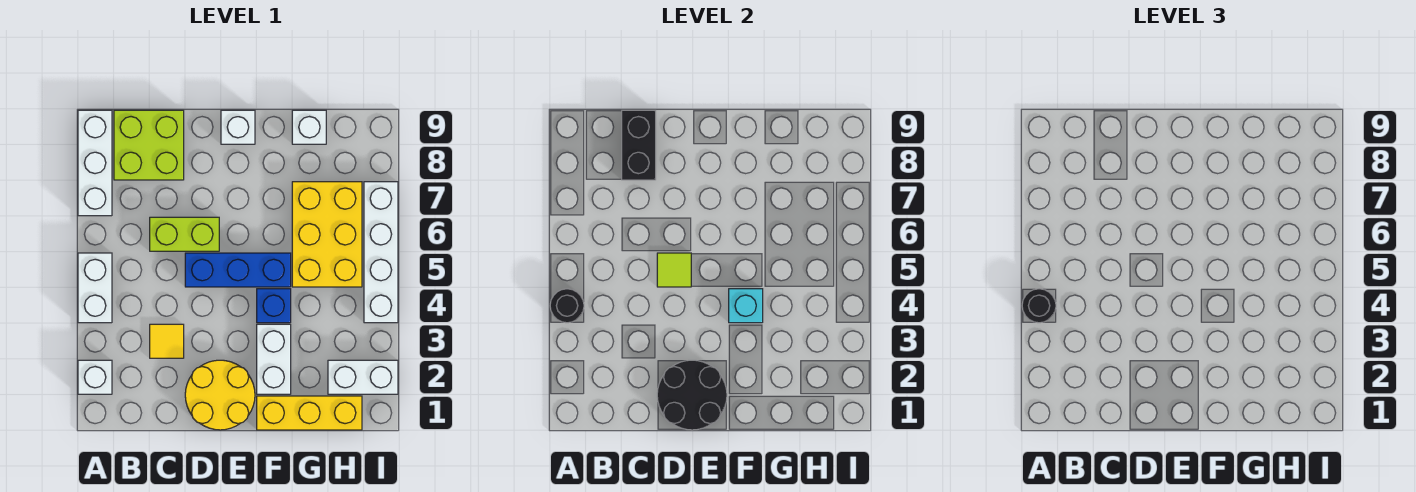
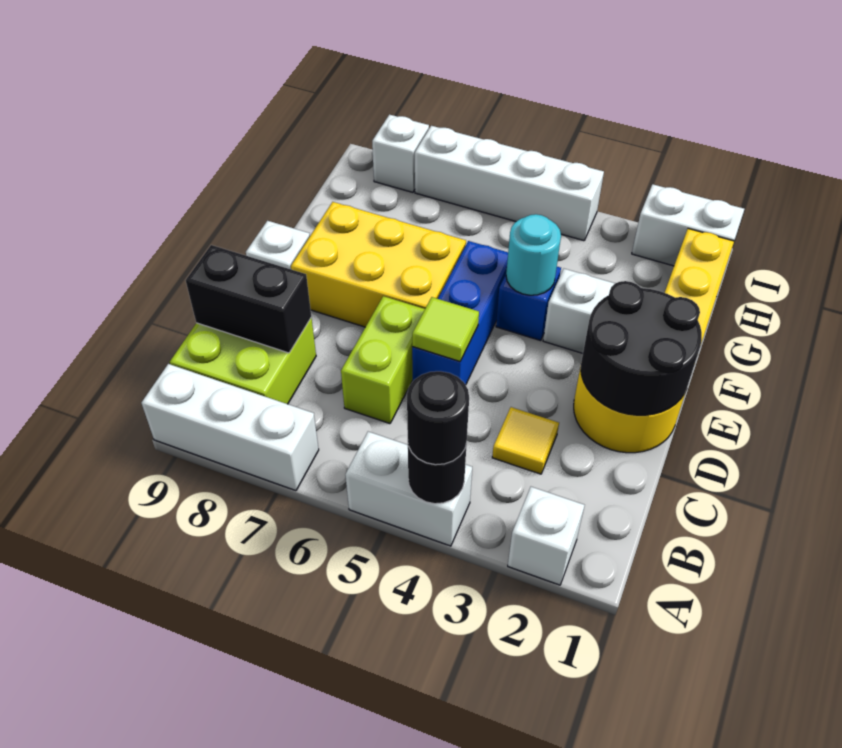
cyan brick F4 level 2 -> cyan round brick F4 level 2
yellow brick G5:H7 level 1 -> yellow brick E6:F8 level 1
white brick G9 level 1 -> white brick I8 level 1
white brick H2:I2 level 1 -> white brick I1:I2 level 1

